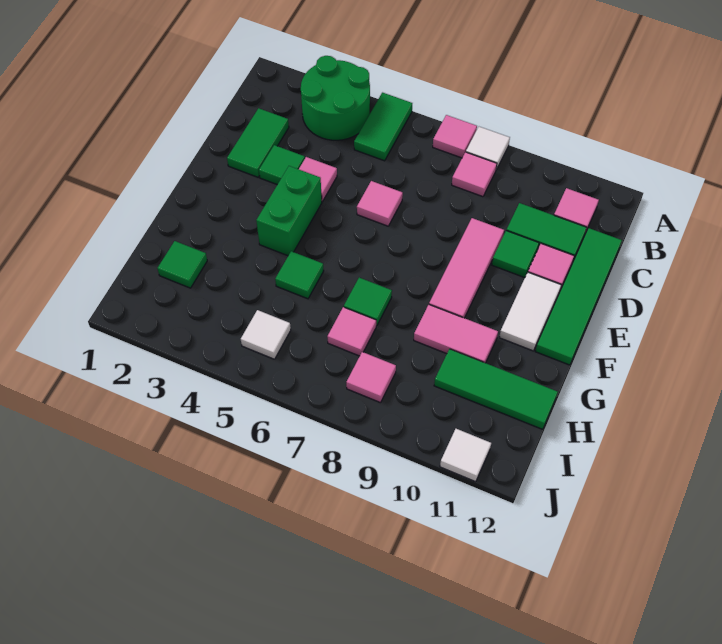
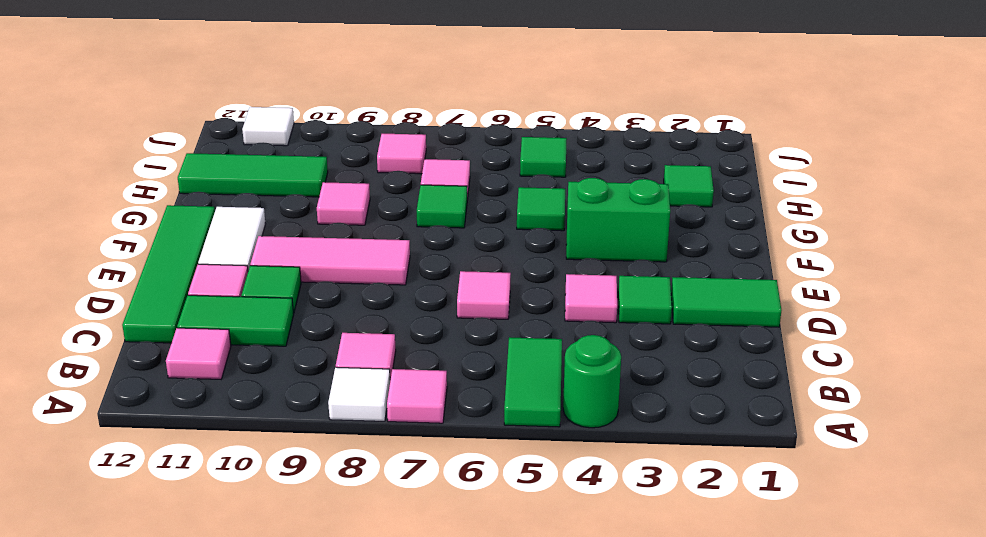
green round brick A3:B4 level 1 -> green round brick A4 level 1
green tile C2:D2 level 1 -> green tile D1:D2 level 1
pink tile D9:F9 level 1 -> pink tile E8:E10 level 1
green brick E4:F4 level 1 -> green brick F3:F4 level 1
pink tile G9:G10 level 1 -> pink tile G9 level 1
white tile I5 level 1 -> green tile I5 level 1

